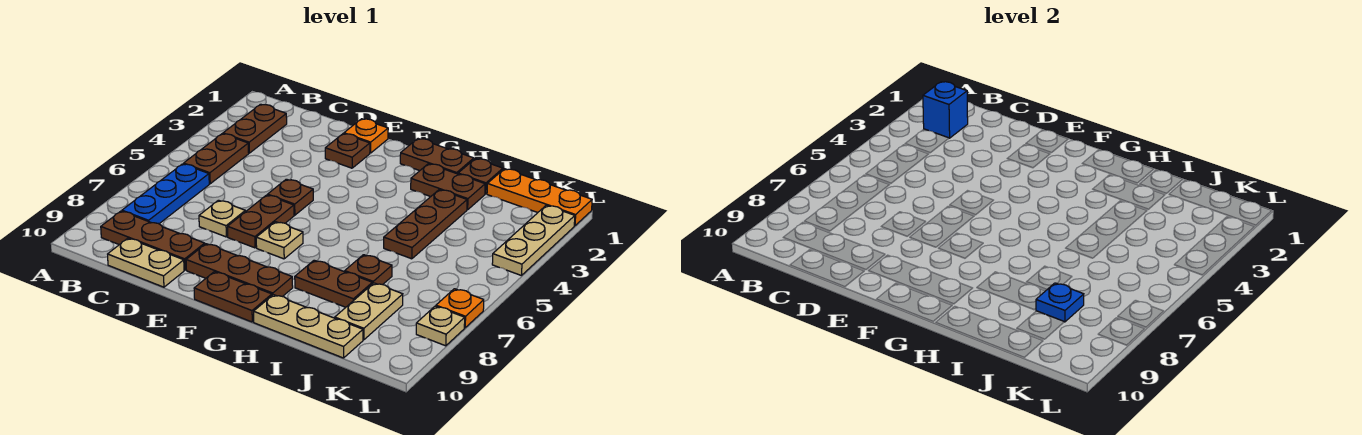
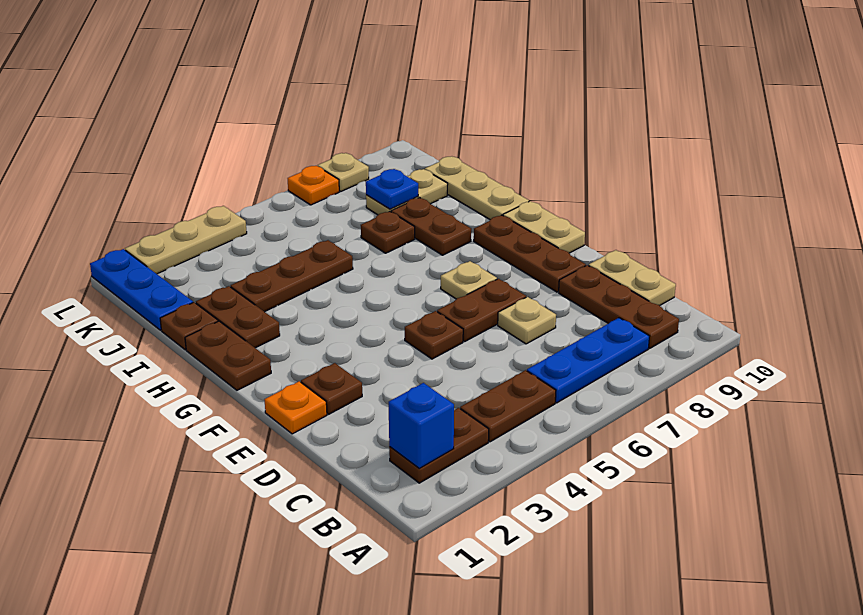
brown plate F10:G10 level 1 -> tan plate F10:G10 level 1
orange plate J1:L1 level 1 -> blue plate J1:L1 level 1

